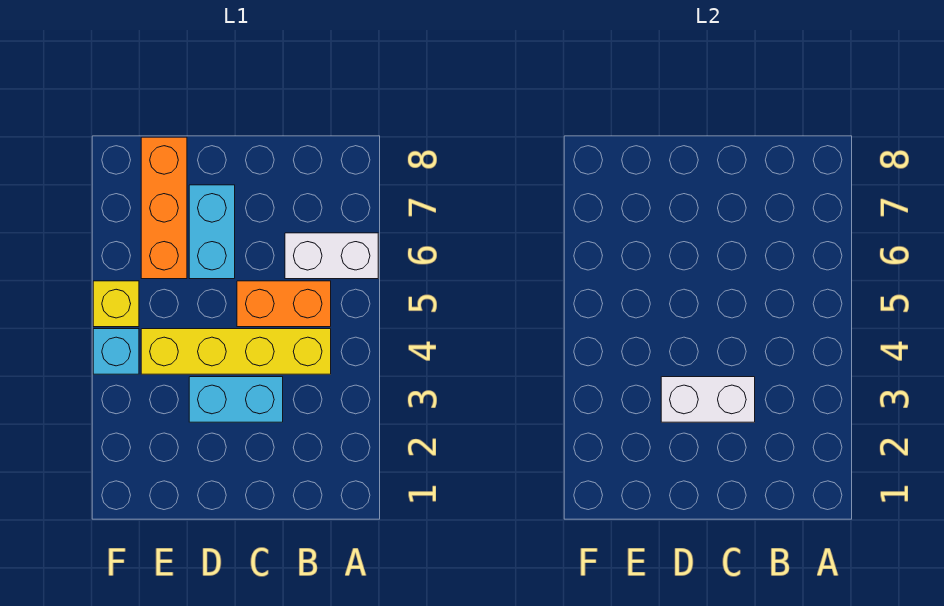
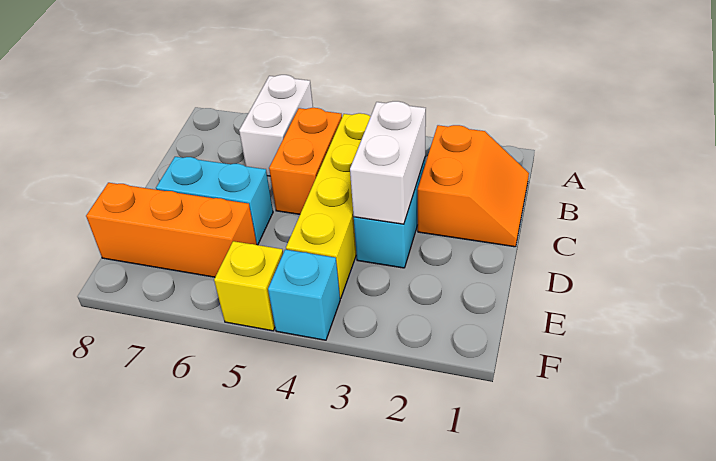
none -> orange slope B1:C2 level 1 top 2

